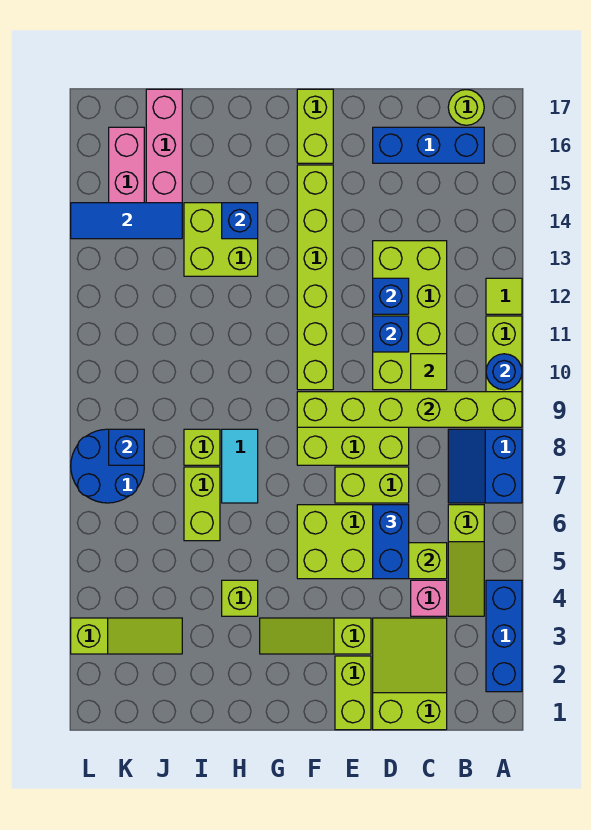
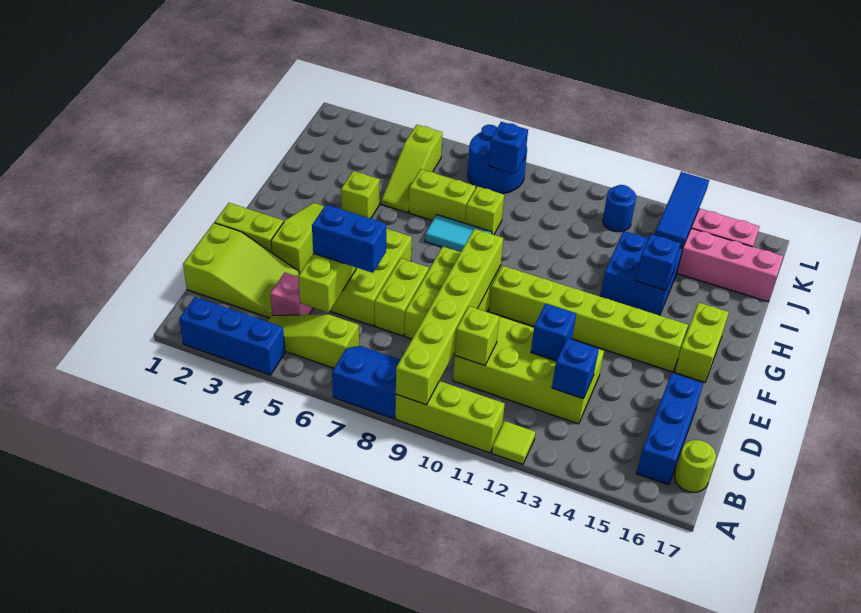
blue round brick A10 level 2 -> blue round brick K12 level 1
lime tile C10 level 2 -> lime brick C10 level 2
blue brick D11 level 2 -> blue brick C13 level 2
lime brick F16:F17 level 1 -> lime brick F16:G16 level 1
lime brick H13:I14 level 1 -> blue brick H13:I14 level 1
lime slope J3:L3 level 1 top L -> lime slope I5:K5 level 1 top K

